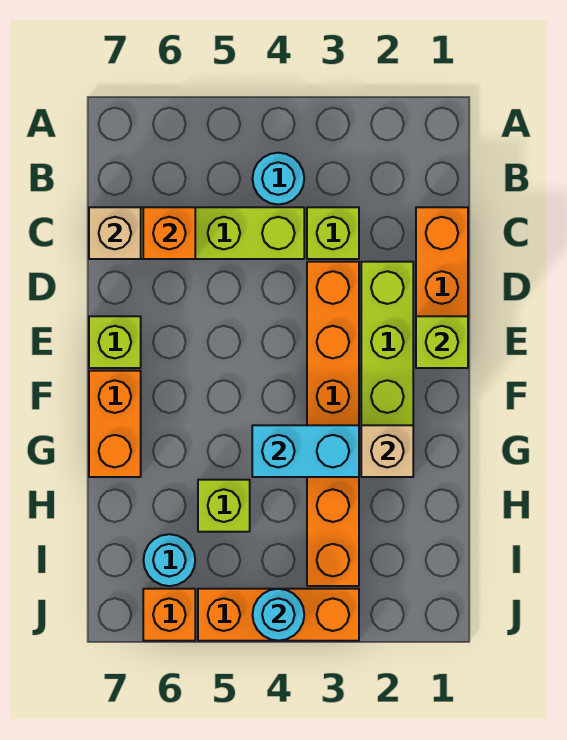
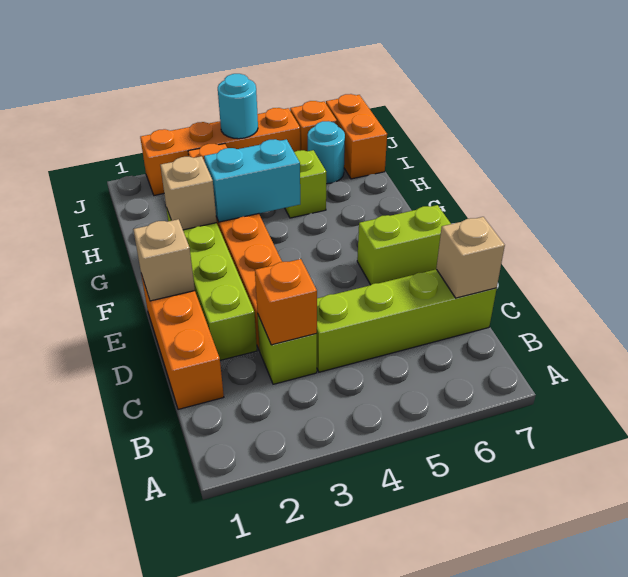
cyan round brick B4 level 1 -> none
orange brick C6 level 2 -> orange brick C3 level 2
lime brick E1 level 2 -> tan brick E1 level 2
lime brick E7 level 1 -> lime brick E6:E7 level 1
orange brick F7:G7 level 1 -> orange brick I7:J7 level 1
orange brick J3:J5 level 1 -> orange brick J2:J5 level 1

